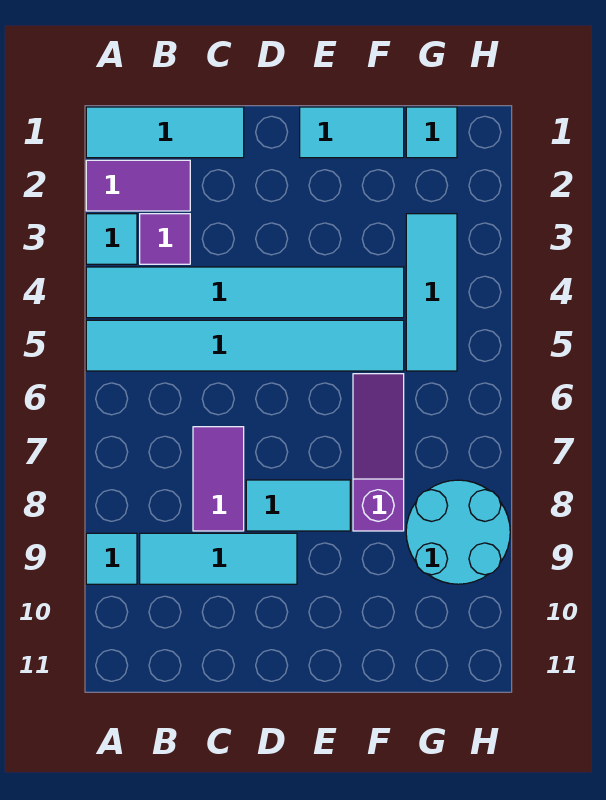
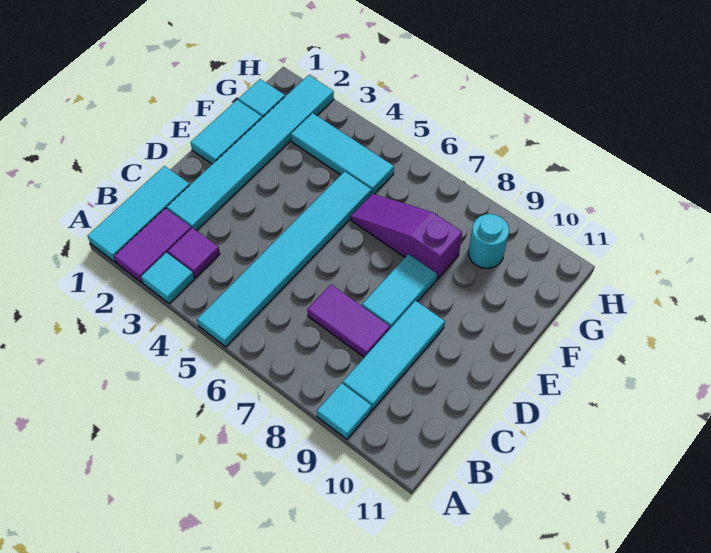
cyan tile A4:F4 level 1 -> cyan tile C2:H2 level 1
cyan round brick G8:H9 level 1 -> cyan round brick G9 level 1

